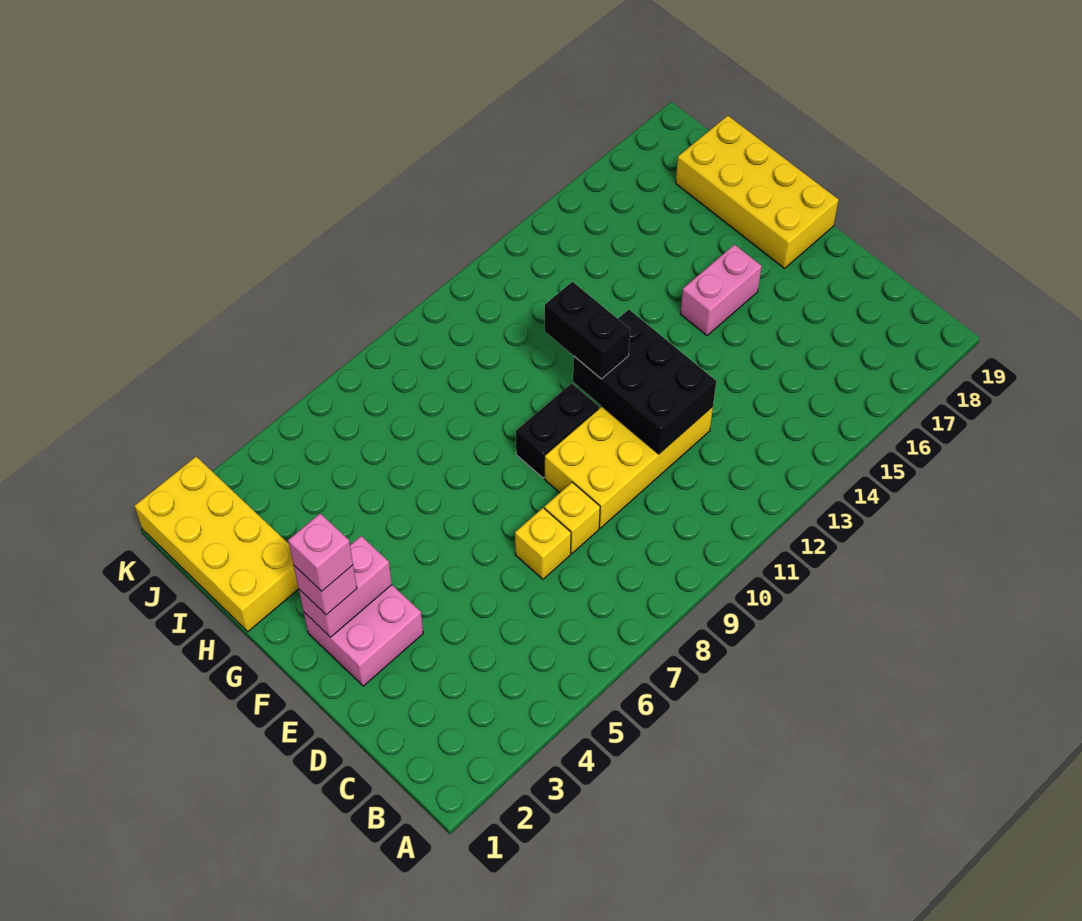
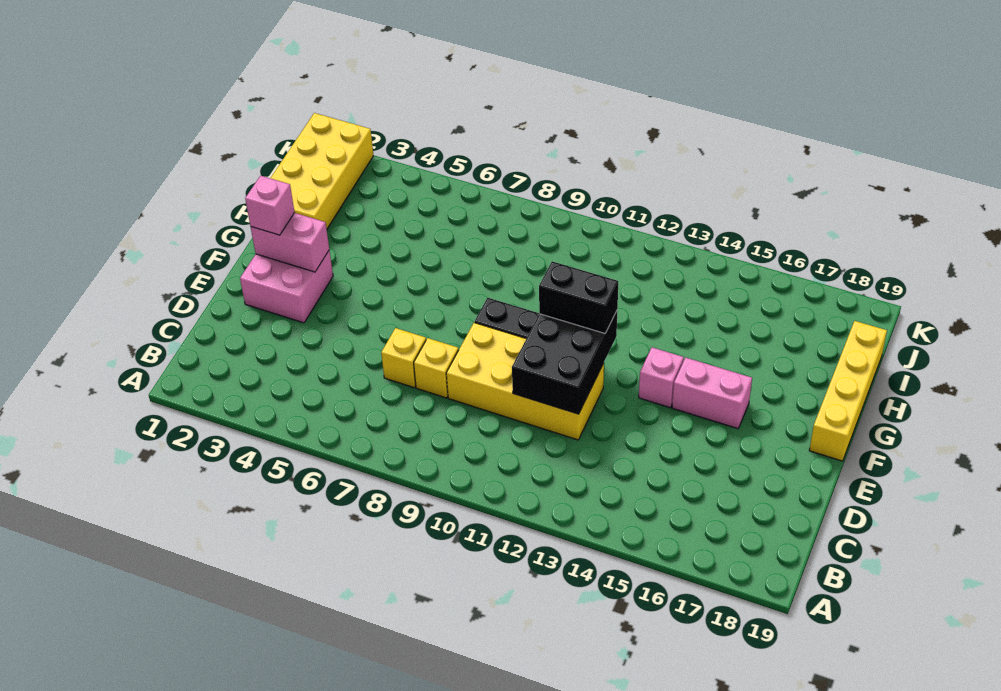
pink brick F2 level 4 -> pink brick F14 level 1
black brick F11:G11 level 3 -> black brick F11:F12 level 3
yellow brick F18:I19 level 1 -> yellow brick F19:I19 level 1

